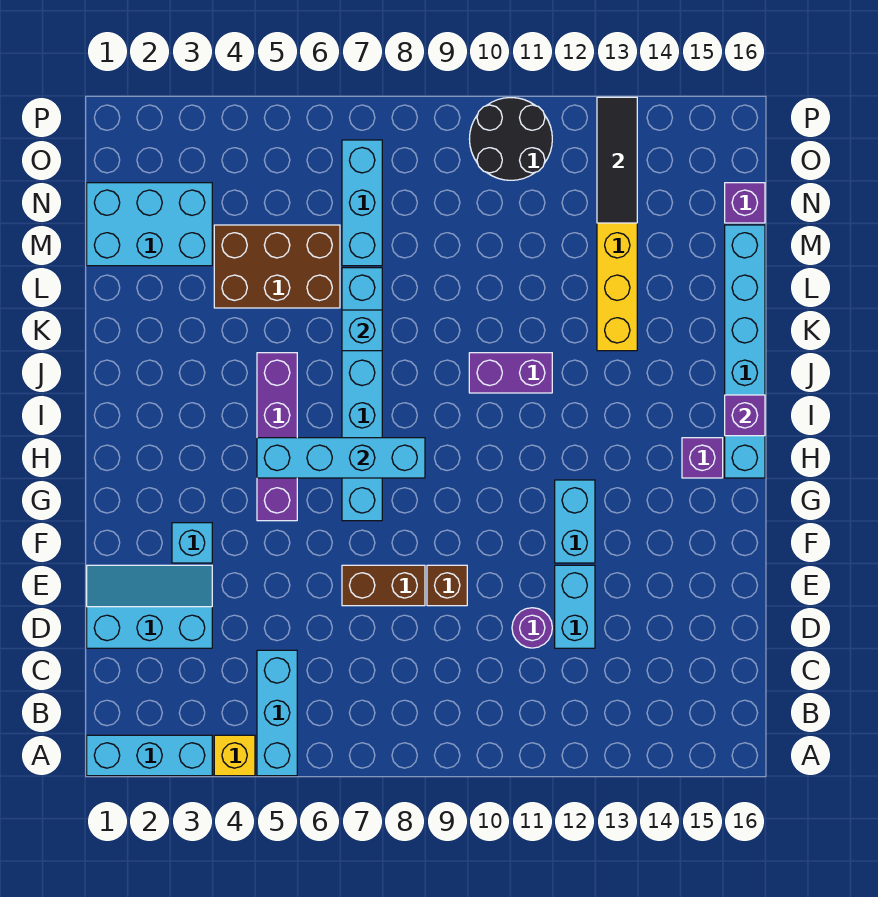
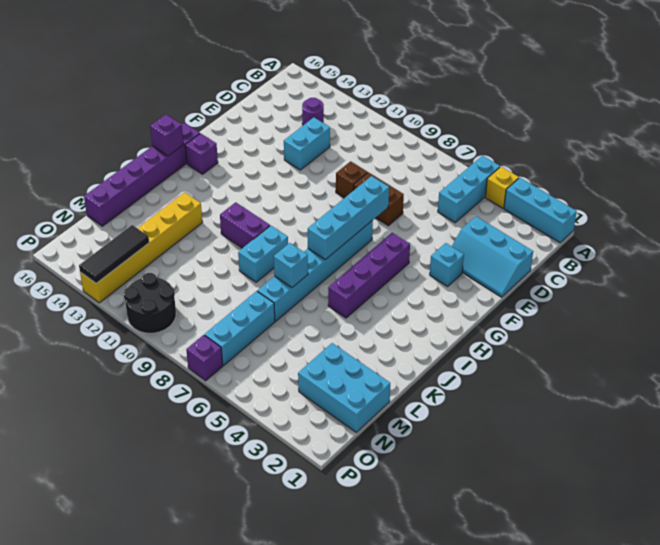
purple round brick D11 level 1 -> purple round brick C13 level 1
cyan brick F12:G12 level 1 -> cyan brick J9:K9 level 1
cyan brick H5:H8 level 2 -> cyan brick F7:I7 level 2
cyan brick H16:M16 level 1 -> purple brick H16:M16 level 1
brown brick L4:M6 level 1 -> none
purple brick N16 level 1 -> purple brick P7 level 1

